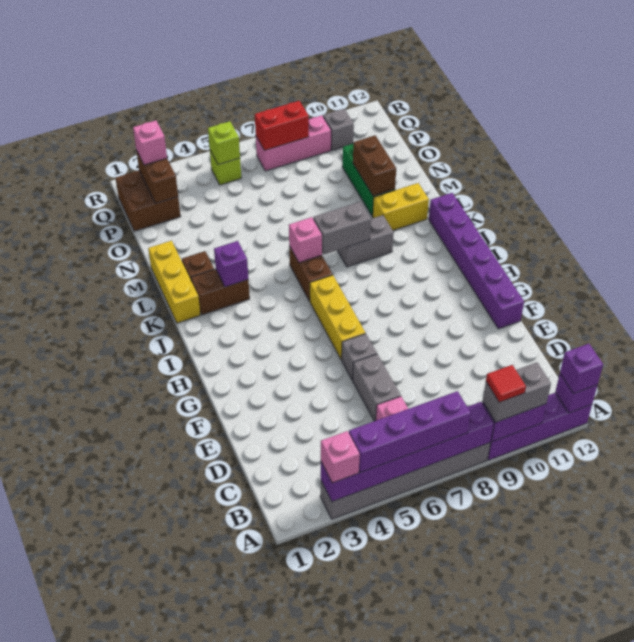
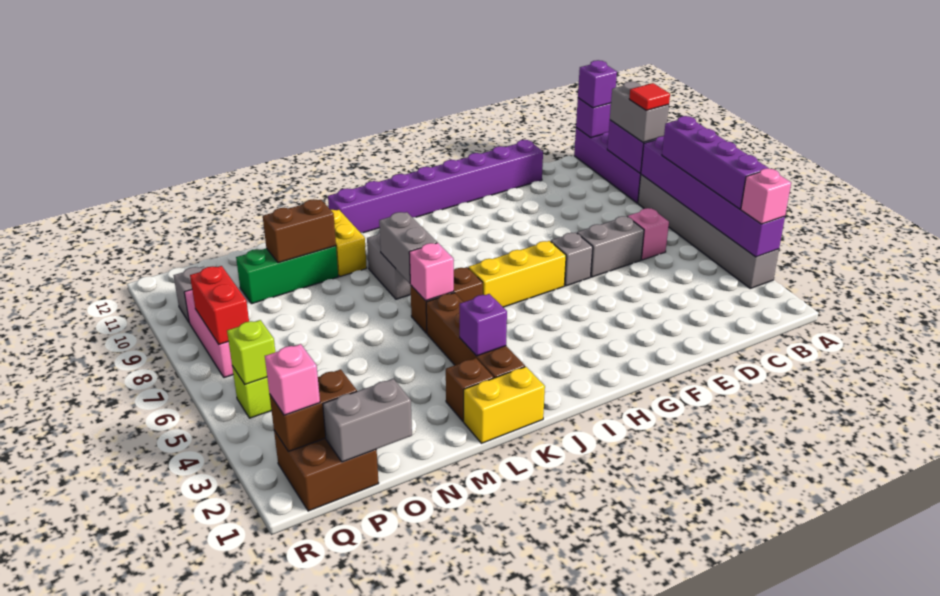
purple brick F12:K12 level 1 -> purple brick D12:K12 level 1
yellow brick K1:M1 level 1 -> yellow brick K1:L1 level 1
brown brick K2:K3 level 1 -> brown brick K2:K5 level 1
none -> grey brick O1:P1 level 2

